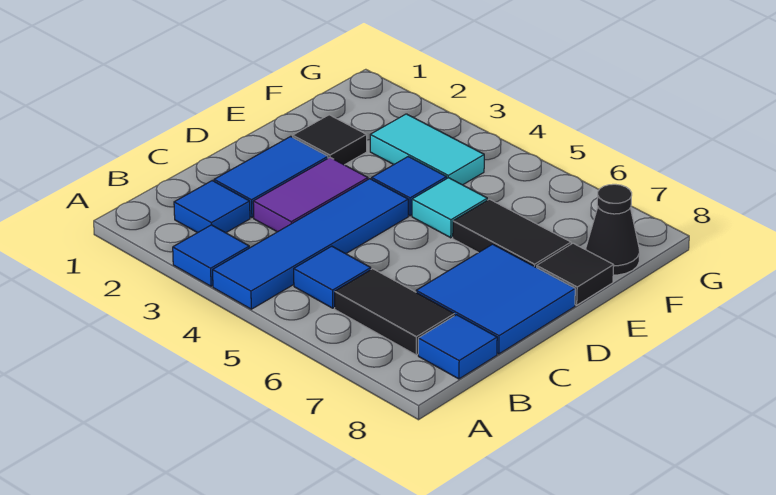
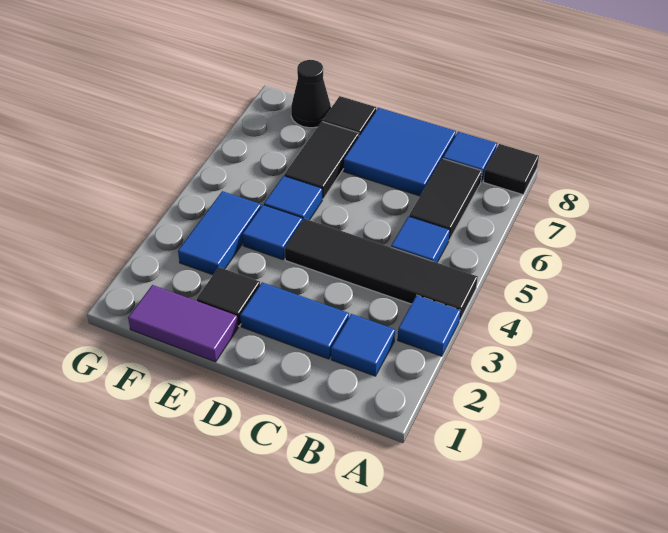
blue tile A4:D4 level 1 -> black tile A4:D4 level 1
none -> black tile A8 level 1
purple tile C3:D3 level 1 -> purple tile E1:F1 level 1
cyan tile E5 level 1 -> blue tile E5 level 1
cyan tile F3:F4 level 1 -> blue tile F3:F4 level 1

